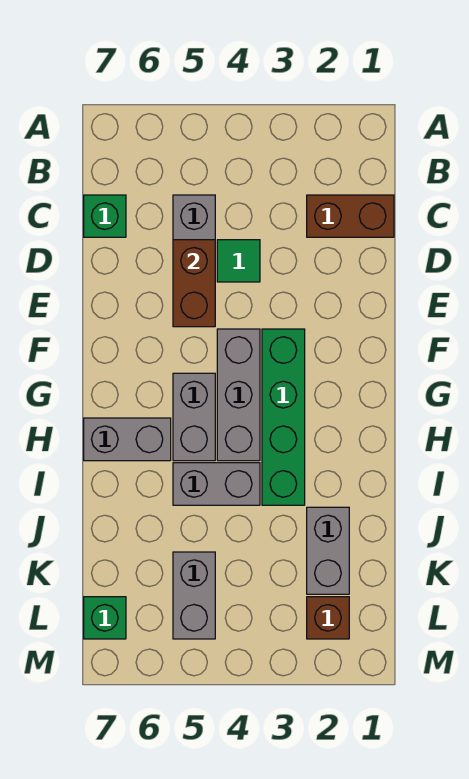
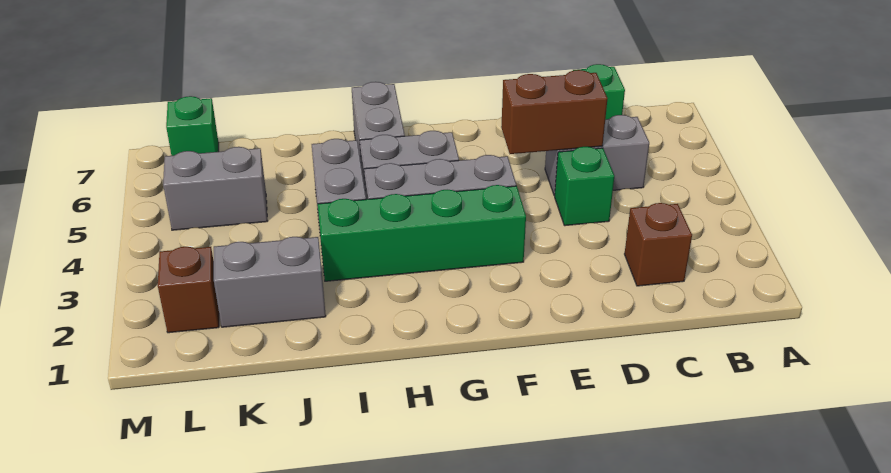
brown brick C1:C2 level 1 -> brown brick C2 level 1
green tile D4 level 1 -> green brick D4 level 1

